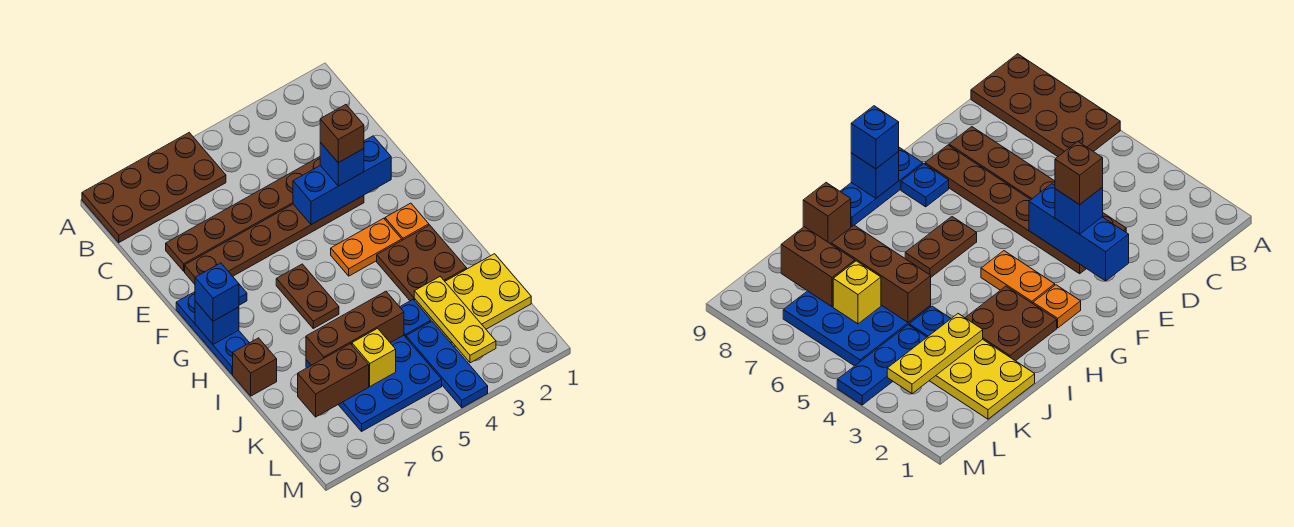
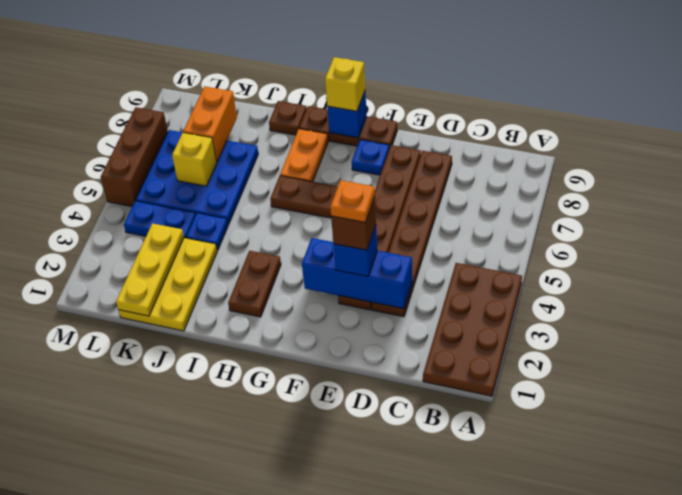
brown plate A6:B9 level 1 -> brown plate A1:B4 level 1
blue brick E2:E4 level 2 -> blue brick D3:F3 level 2
blue plate F9:H9 level 1 -> brown plate F9:H9 level 1
orange plate G2 level 1 -> orange plate E3 level 5
orange plate G3:G4 level 1 -> orange plate H7:H8 level 1
blue brick G9 level 3 -> yellow brick G9 level 3
brown plate H2:I3 level 1 -> brown plate H2:H3 level 1
brown brick I9 level 1 -> brown plate I9 level 1
yellow plate J3:L3 level 2 -> yellow plate K1:K3 level 2
brown brick J5:J7 level 2 -> brown brick M5:M7 level 1
blue plate K4:M4 level 1 -> blue plate K4:L4 level 1
brown brick K7:K8 level 2 -> orange brick K7:K8 level 2

